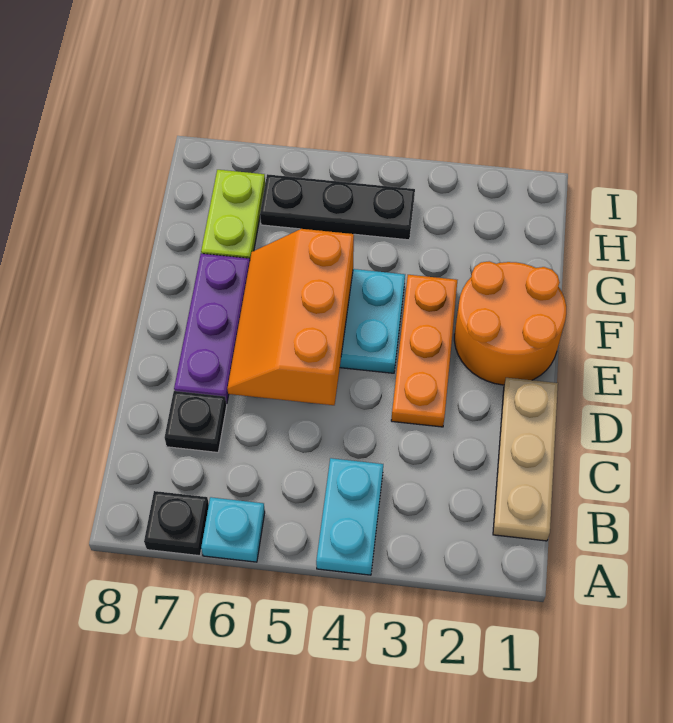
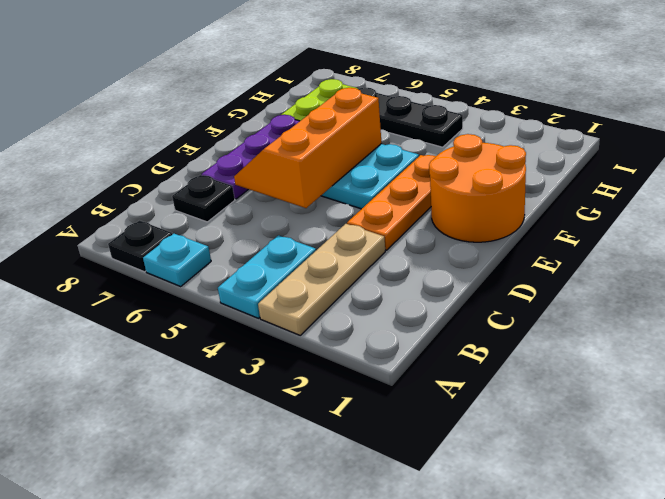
tan plate B1:D1 level 1 -> tan plate A3:C3 level 1

